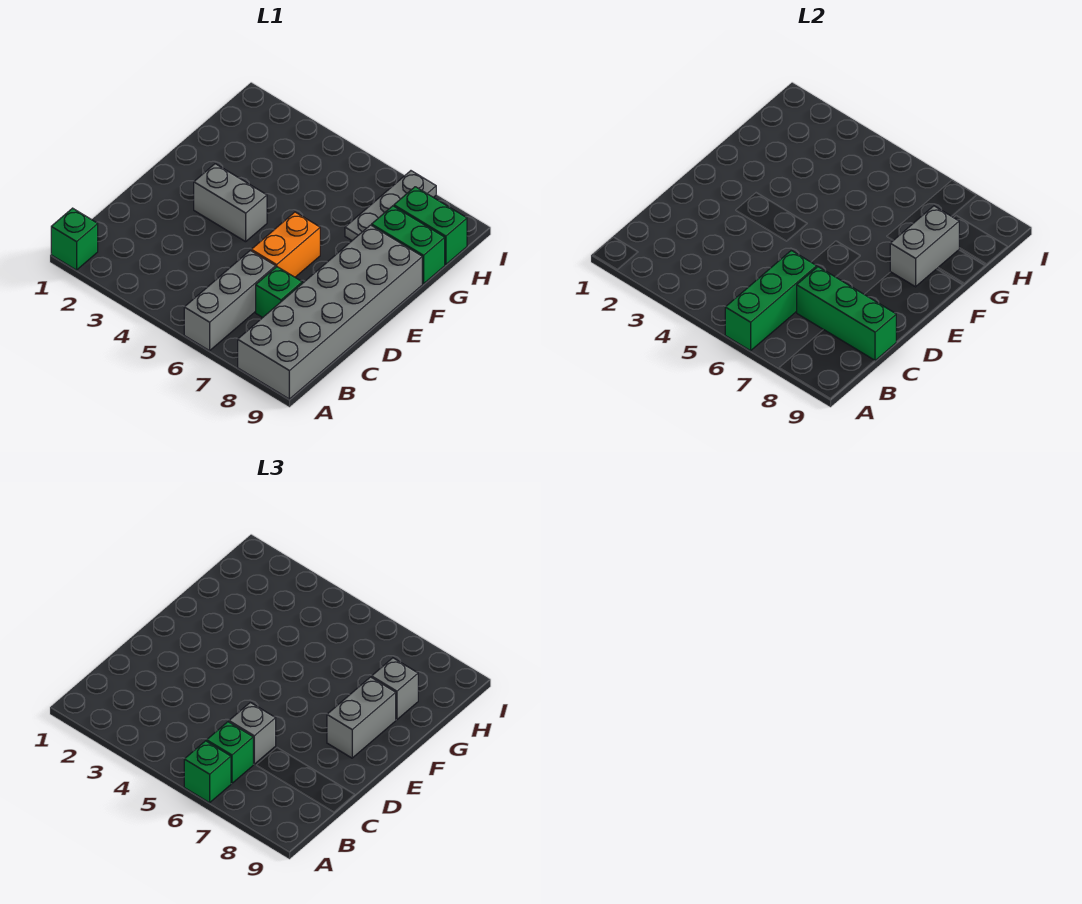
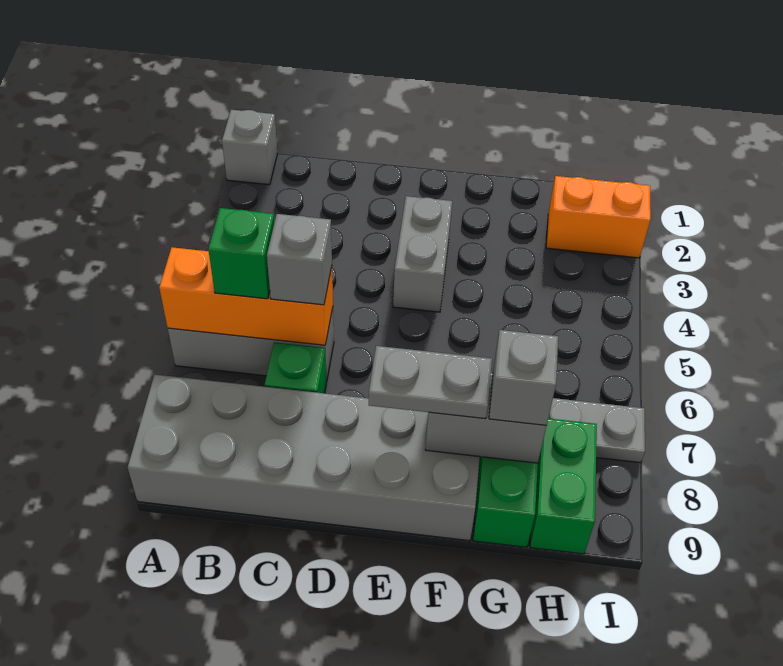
green brick A1 level 1 -> grey brick A1 level 1
green brick A6:C6 level 2 -> orange brick A6:C6 level 2
green brick A6 level 3 -> none
green brick C7:C9 level 2 -> none
orange brick D6:E6 level 1 -> orange brick H2:I2 level 1
grey brick E8:F8 level 3 -> grey plate E8:F8 level 3

